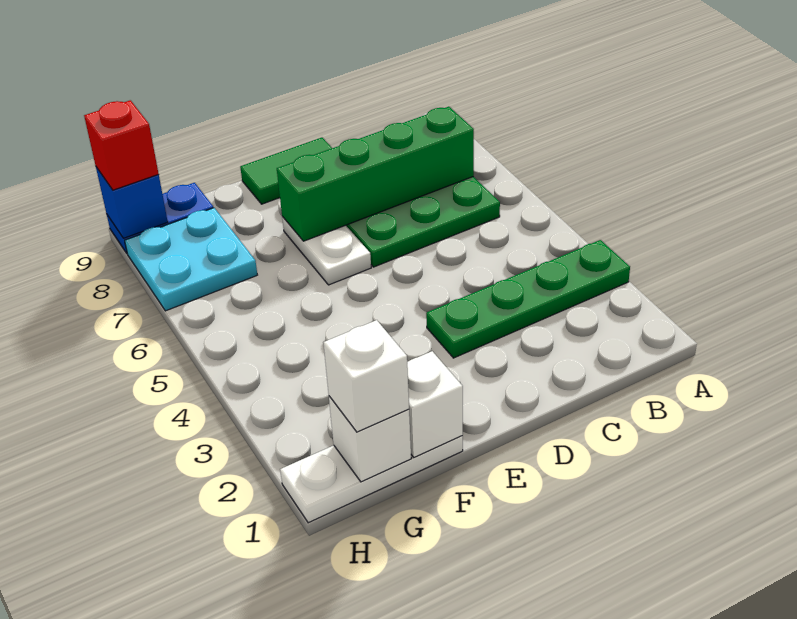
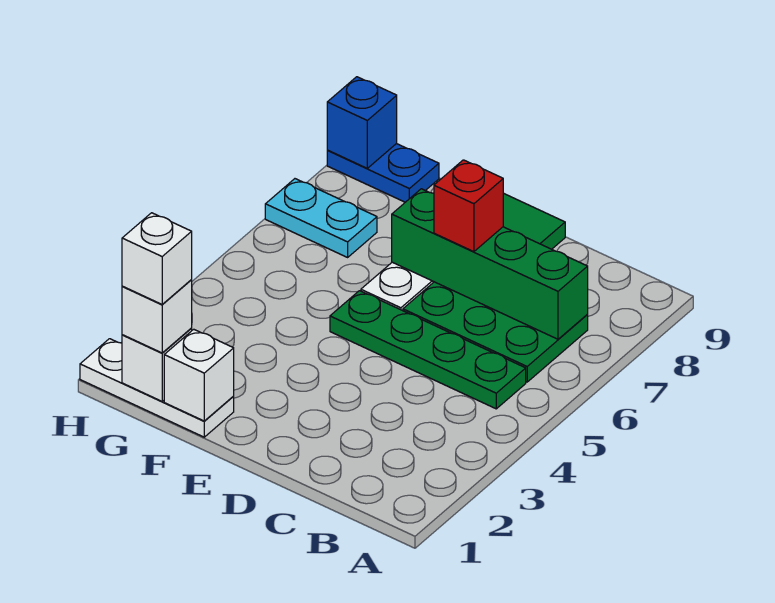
green plate A3:D3 level 1 -> green plate B5:E5 level 1
none -> white brick G1 level 4
cyan plate G7:H8 level 1 -> cyan plate G7:H7 level 1
red brick H9 level 3 -> red brick D7 level 3

